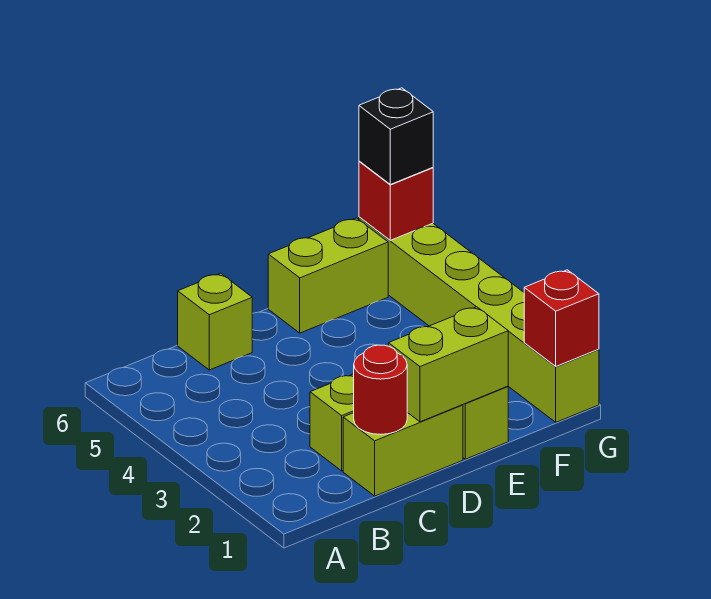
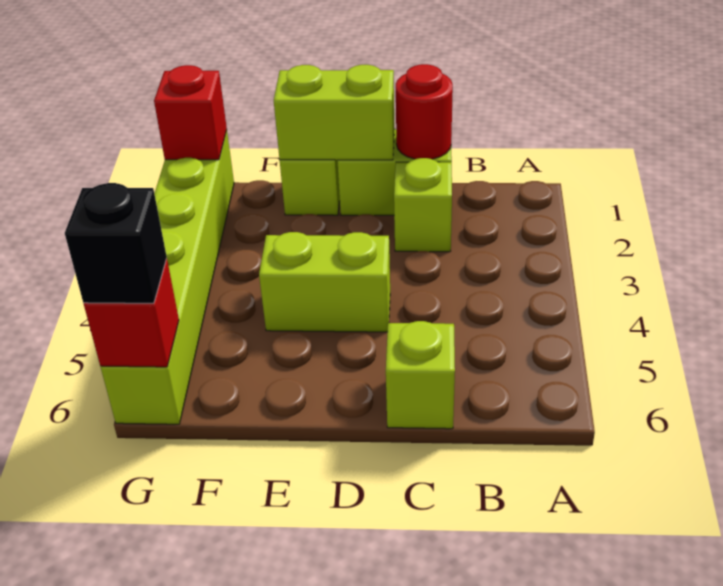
lime brick E6:F6 level 1 -> lime brick D4:E4 level 1

